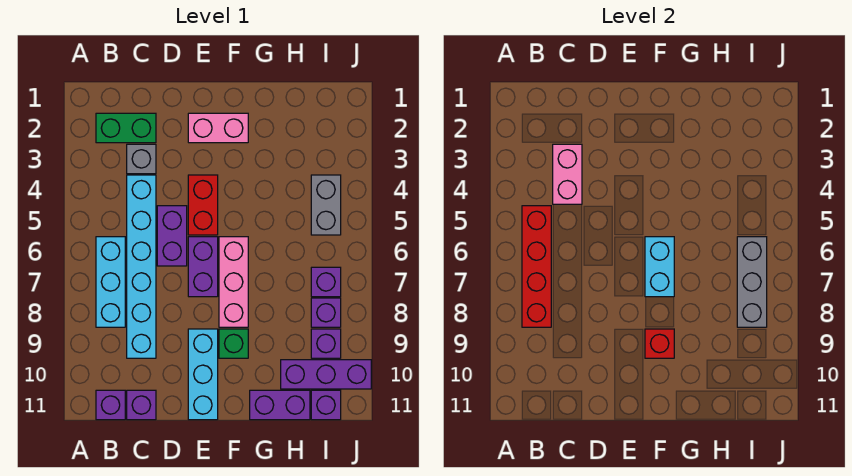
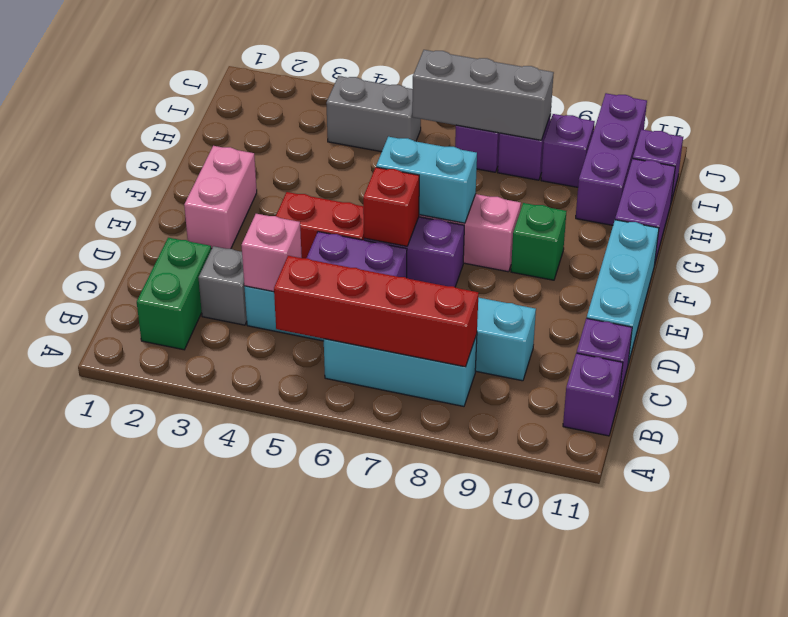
pink brick C3:C4 level 2 -> pink brick C4 level 2
cyan brick E9:E11 level 1 -> cyan brick D11:F11 level 1
red brick F9 level 2 -> red brick E6 level 2

